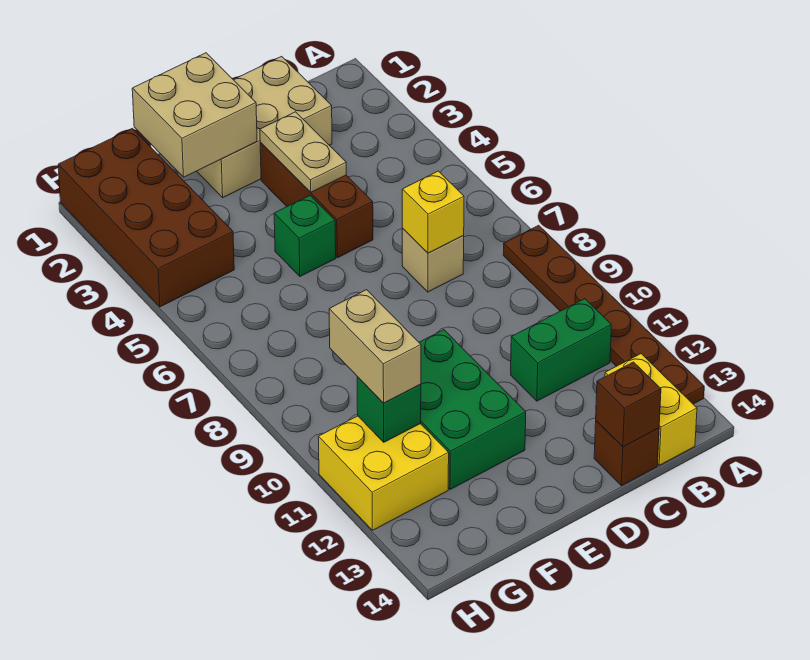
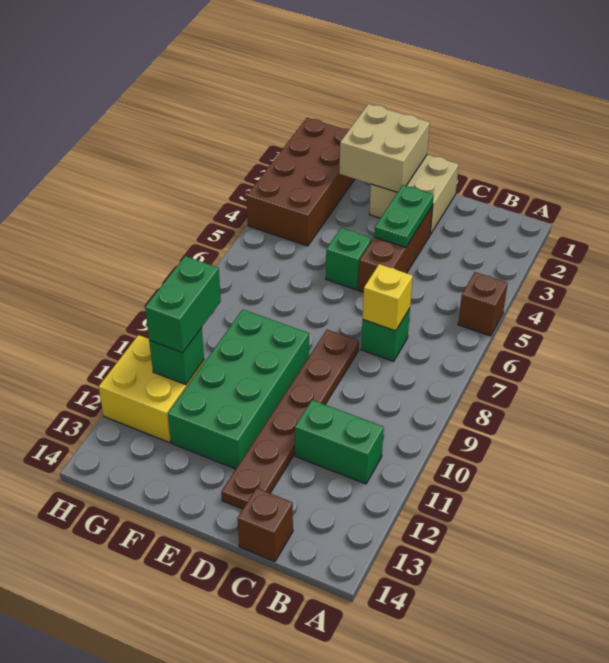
brown plate A8:A13 level 1 -> brown plate D8:D13 level 1
yellow brick B13:B14 level 1 -> none
tan brick C1:E2 level 1 -> tan brick D1:E2 level 1
tan brick C7 level 1 -> green brick C7 level 1
brown brick C14 level 2 -> brown brick A5 level 1
tan plate D3:D4 level 2 -> green plate D3:D4 level 2
green brick E10:F12 level 1 -> green brick E9:F12 level 1
tan brick G10:G11 level 3 -> green brick G10:G11 level 3

